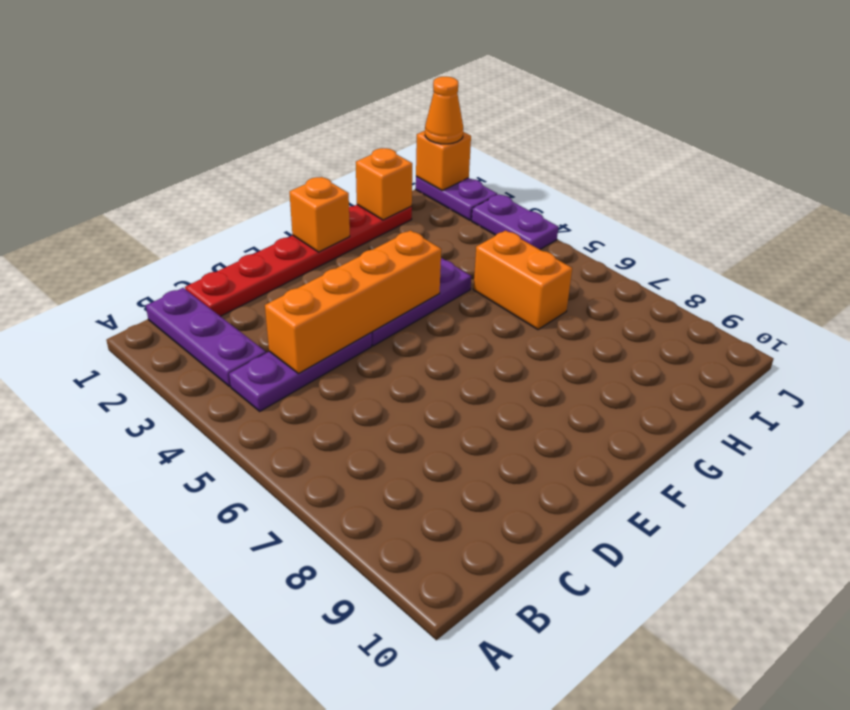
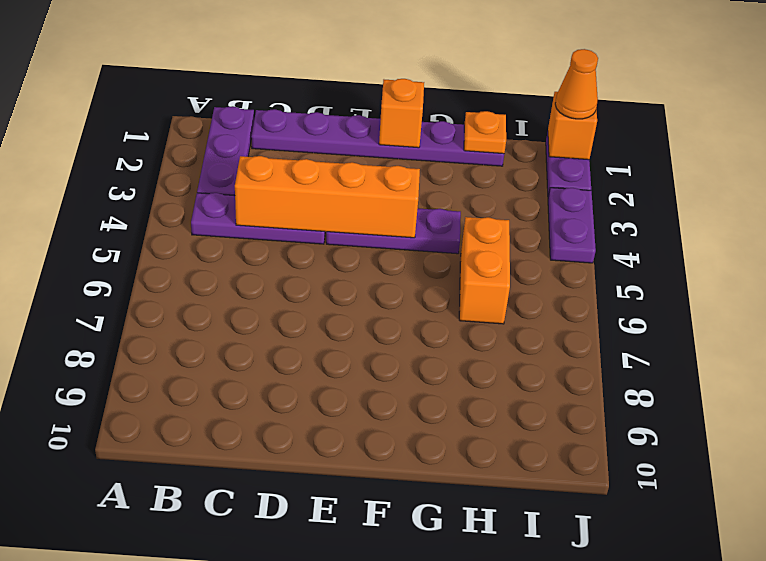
red plate C1:H1 level 1 -> purple plate C1:H1 level 1
orange brick H1 level 2 -> orange plate H1 level 2

